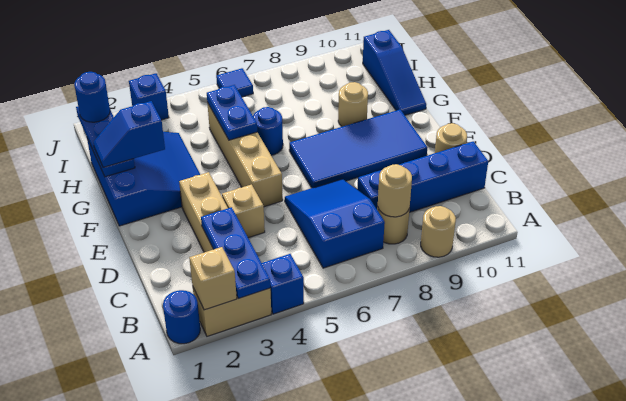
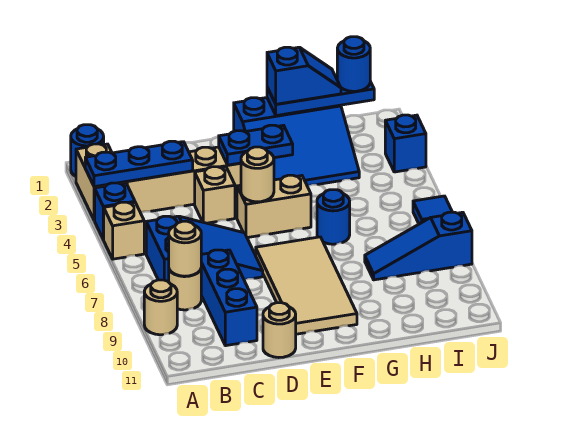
tan brick A2 level 2 -> tan brick A5 level 1
blue brick C8:C11 level 1 -> blue brick C8:C10 level 1
tan brick E5:H5 level 1 -> tan brick E5:F5 level 1
blue tile E7:F10 level 1 -> tan tile E7:F10 level 1
blue slope G1:G2 level 3 top 2 -> blue slope G1:H1 level 3 top G
blue plate G5:H5 level 2 -> blue plate E3:F3 level 2
tan round brick G9 level 1 -> tan round brick E5 level 2
blue slope G11:I11 level 1 top I -> blue slope H8:J8 level 1 top J

